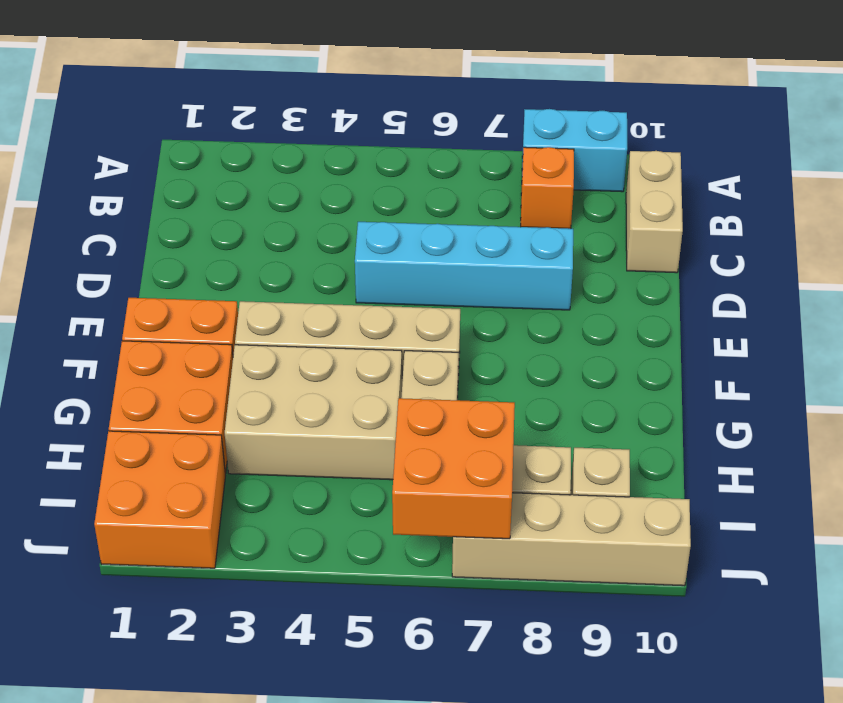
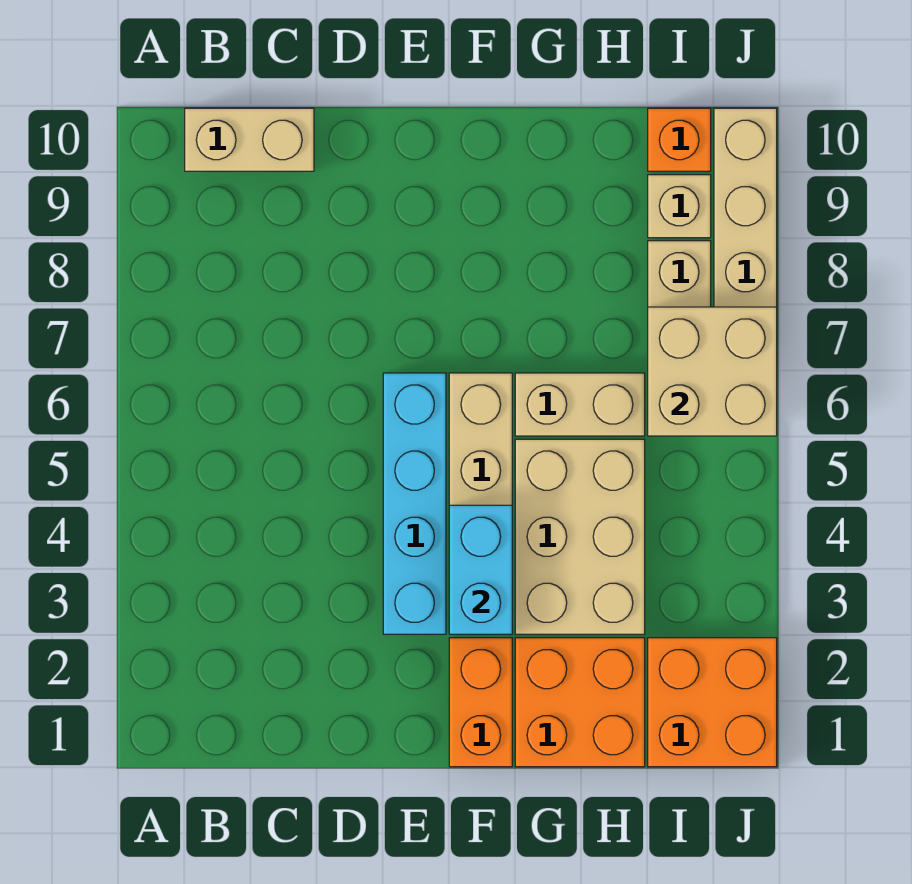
cyan brick A8:A9 level 1 -> cyan brick F3:F4 level 2
orange brick B8 level 1 -> orange brick I10 level 1
cyan brick D5:D8 level 1 -> cyan brick E3:E6 level 1
orange brick I6:J7 level 2 -> tan brick I6:J7 level 2

